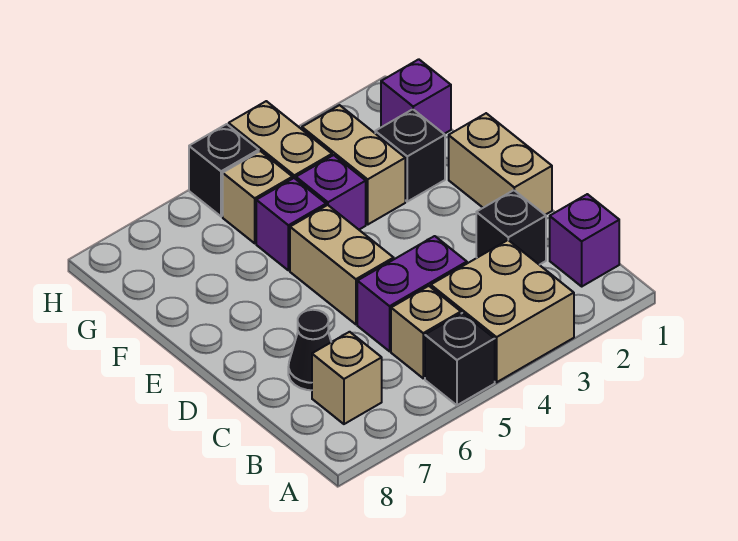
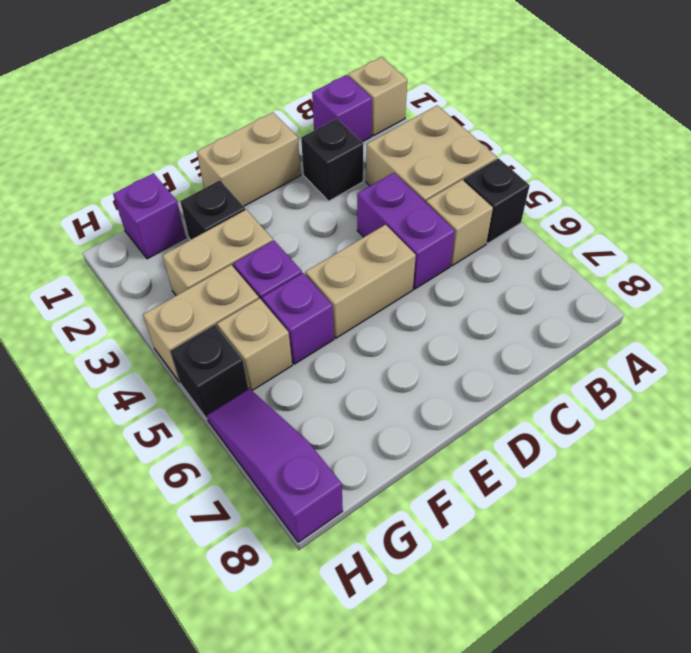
tan brick B7 level 1 -> tan brick A1 level 1
black cone C7 level 1 -> none
none -> purple slope H6:H8 level 1 top 8

